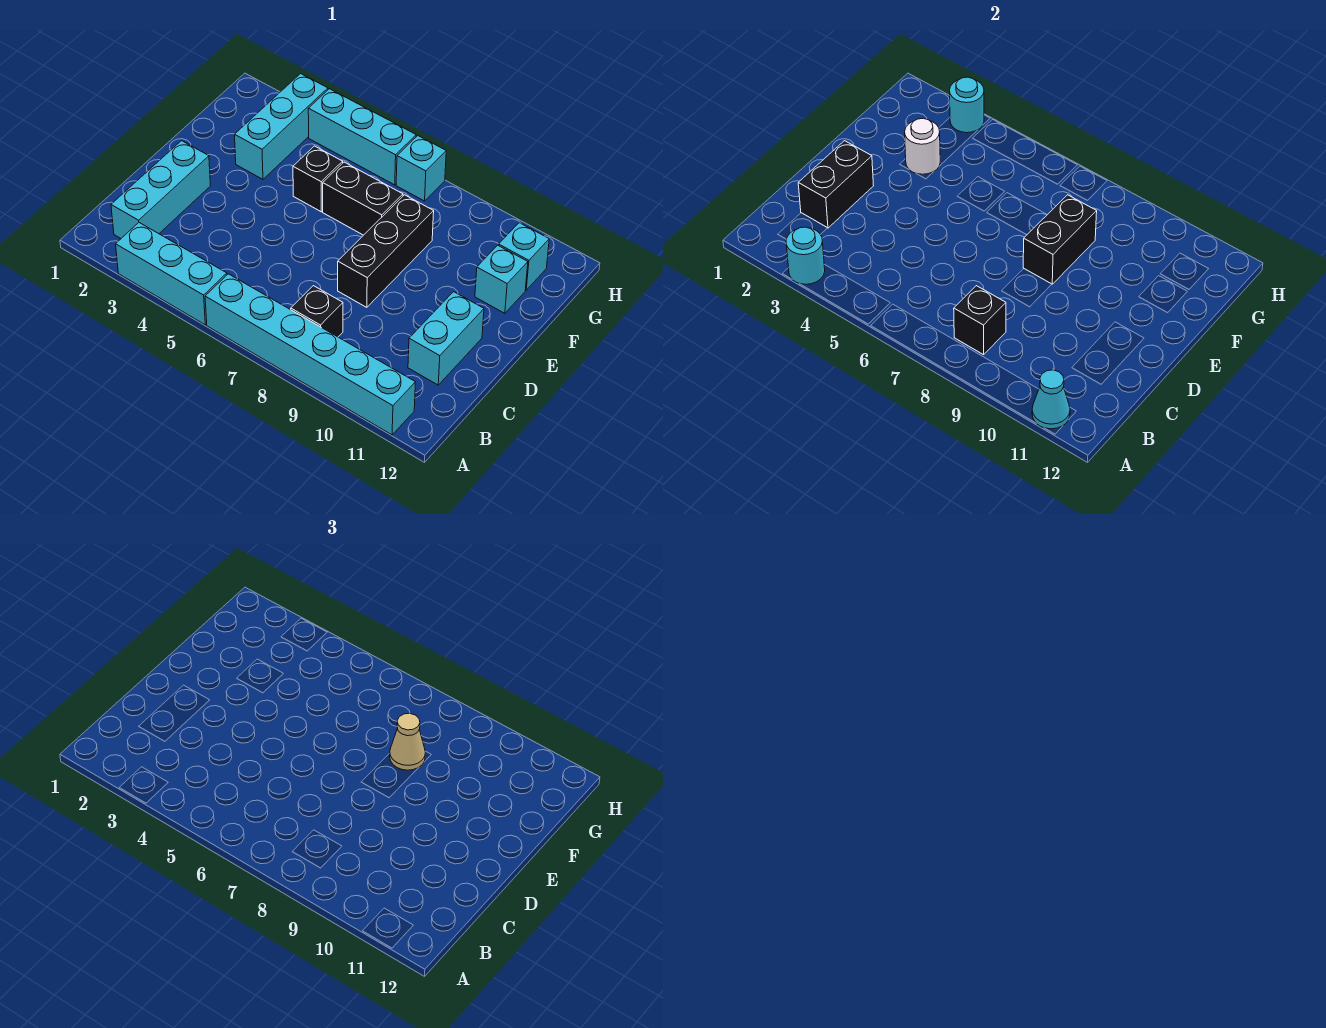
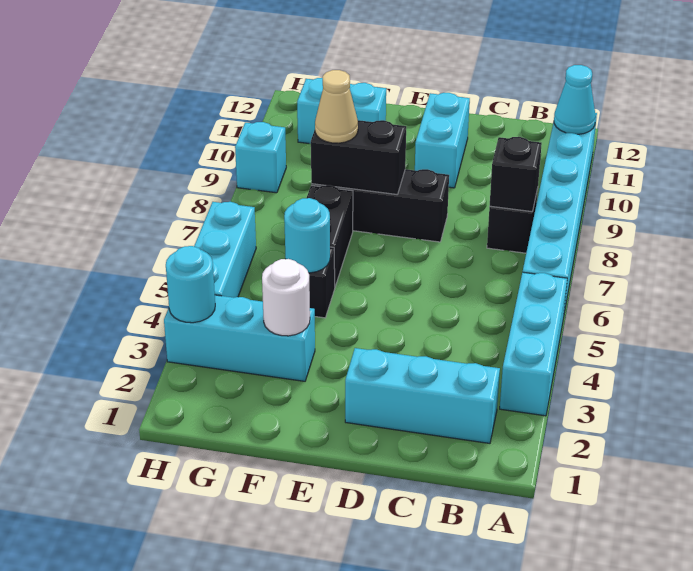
cyan round brick A3 level 2 -> cyan round brick F5 level 2
black brick C2:D2 level 2 -> none
cyan brick C11:D11 level 1 -> cyan brick D10:D11 level 1
cyan brick H7 level 1 -> cyan brick H9 level 1

